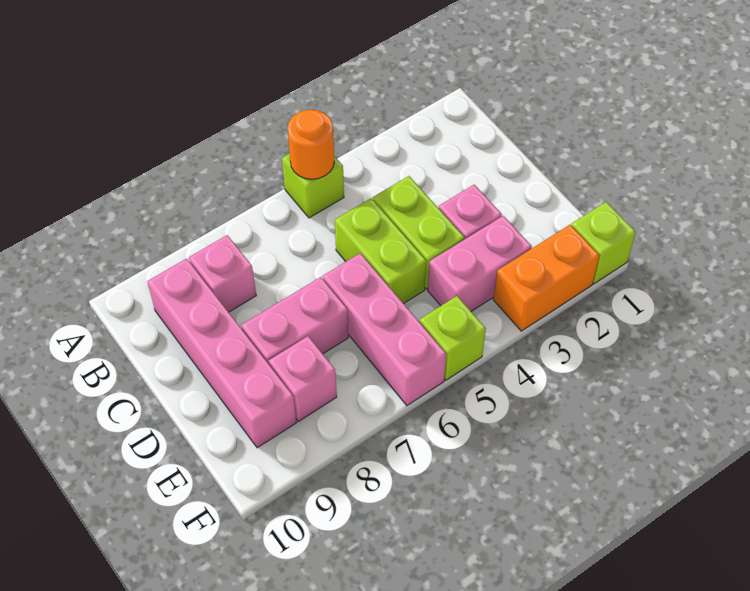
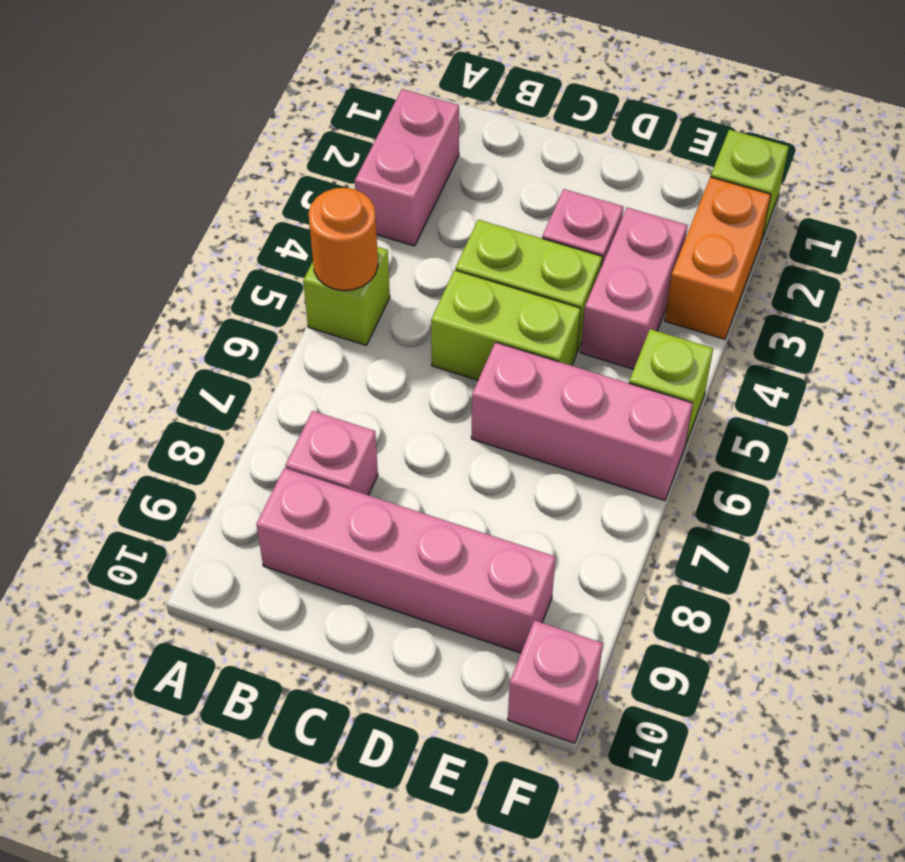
pink brick D7:D8 level 1 -> pink brick A2:A3 level 1
pink brick E8 level 1 -> pink brick F10 level 1

